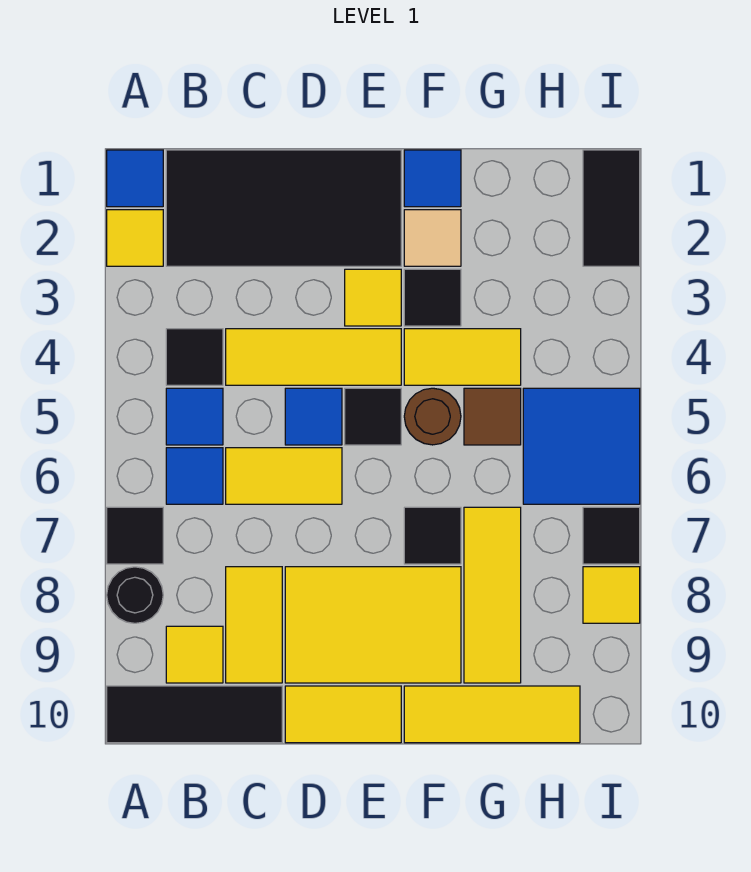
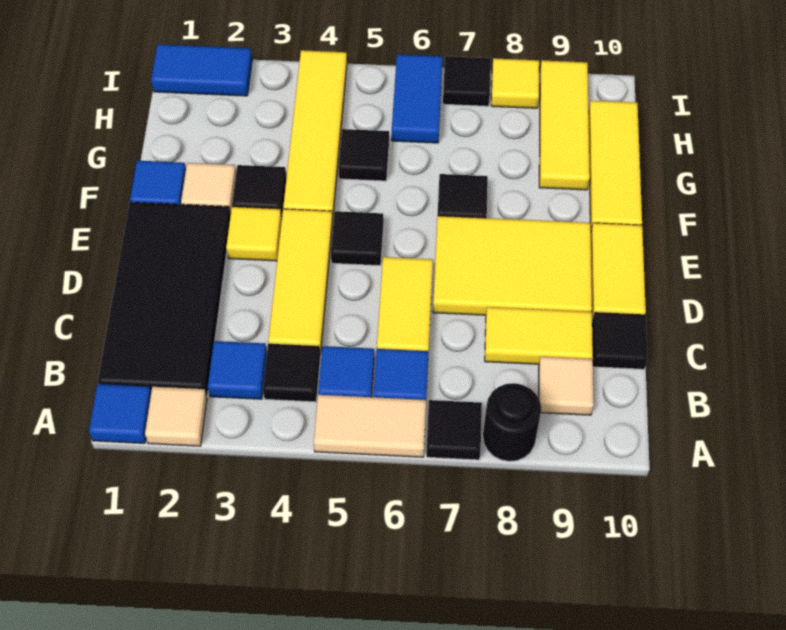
yellow tile A2 level 1 -> tan tile A2 level 1
none -> tan tile A5:A6 level 1
black tile A10:C10 level 1 -> black tile C10 level 1
yellow tile B9 level 1 -> tan tile B9 level 1
blue tile D5 level 1 -> blue tile B3 level 1
yellow tile D8:F9 level 1 -> yellow tile D7:E9 level 1
yellow tile F4:G4 level 1 -> yellow tile F4:I4 level 1
brown round brick F5 level 1 -> none
brown tile G5 level 1 -> black tile G5 level 1
yellow tile G7:G9 level 1 -> yellow tile G9:I9 level 1
blue tile H5:I6 level 1 -> blue tile H6:I6 level 1
black tile I1:I2 level 1 -> blue tile I1:I2 level 1

